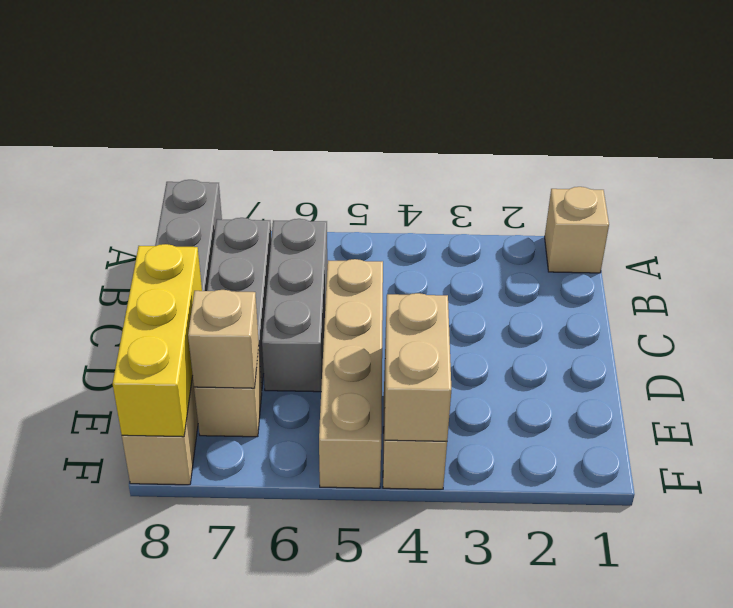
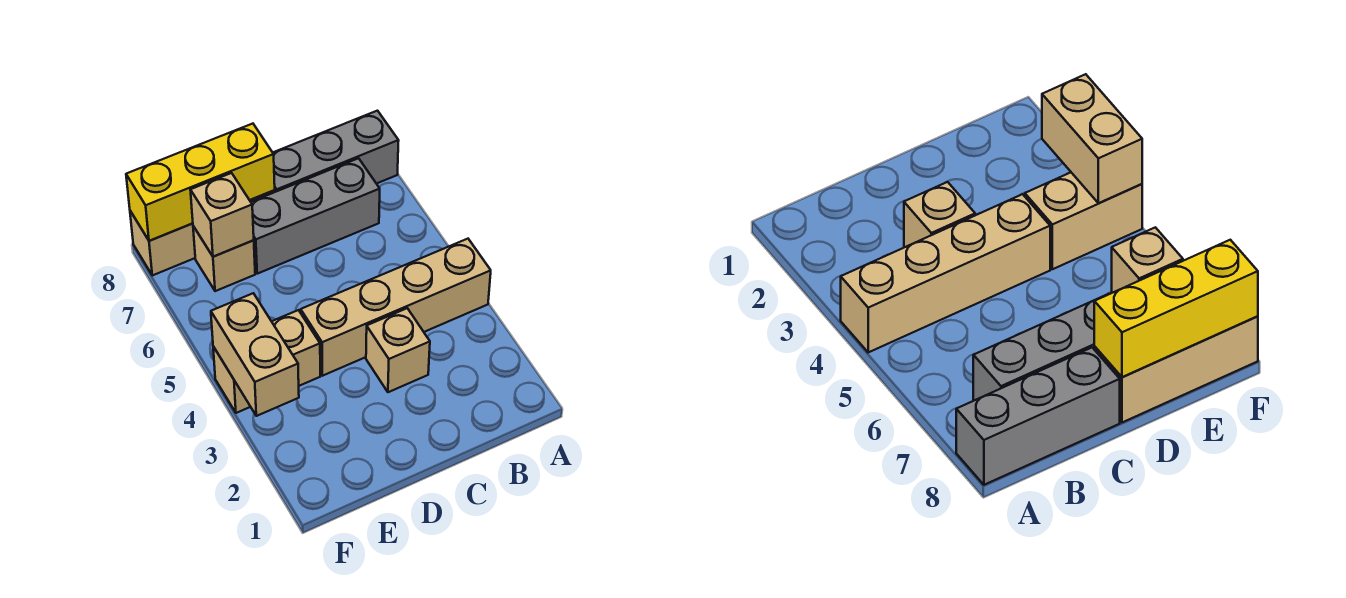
tan brick A1 level 1 -> tan brick C3 level 1
grey brick B6:D6 level 1 -> none
tan brick C5:F5 level 1 -> tan brick A4:D4 level 1
tan brick E4:F4 level 2 -> tan brick F3:F4 level 2

